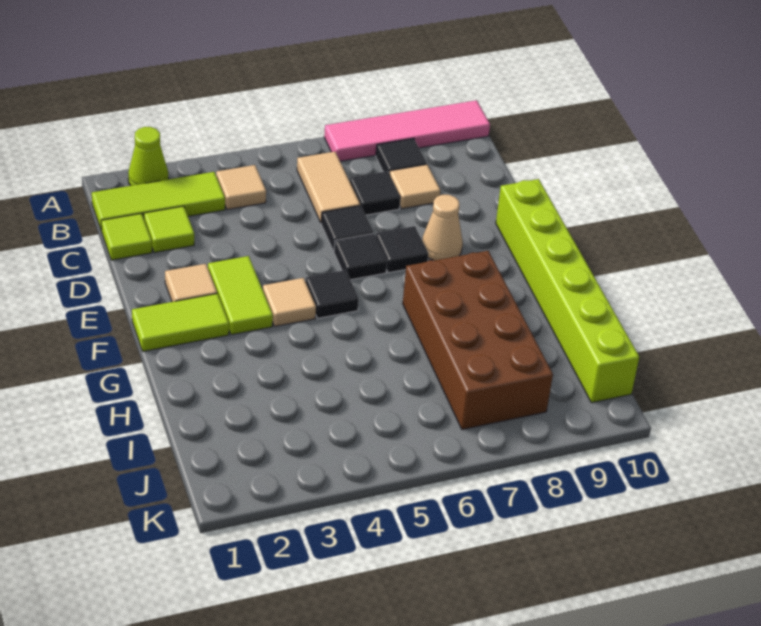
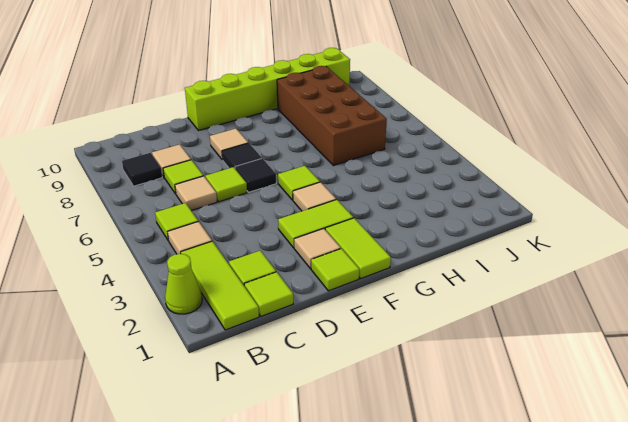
pink tile A7:A10 level 1 -> none
none -> lime tile B5 level 1
tan tile B6:C6 level 1 -> tan tile C6 level 1
black tile C7 level 1 -> lime tile C7 level 1
black tile D6 level 1 -> lime tile D6 level 1
none -> lime tile E1 level 1
tan cone E8 level 1 -> tan tile E8 level 1
black tile F5 level 1 -> lime tile F5 level 1
brown brick G7:J8 level 1 -> brown brick H6:I9 level 1

